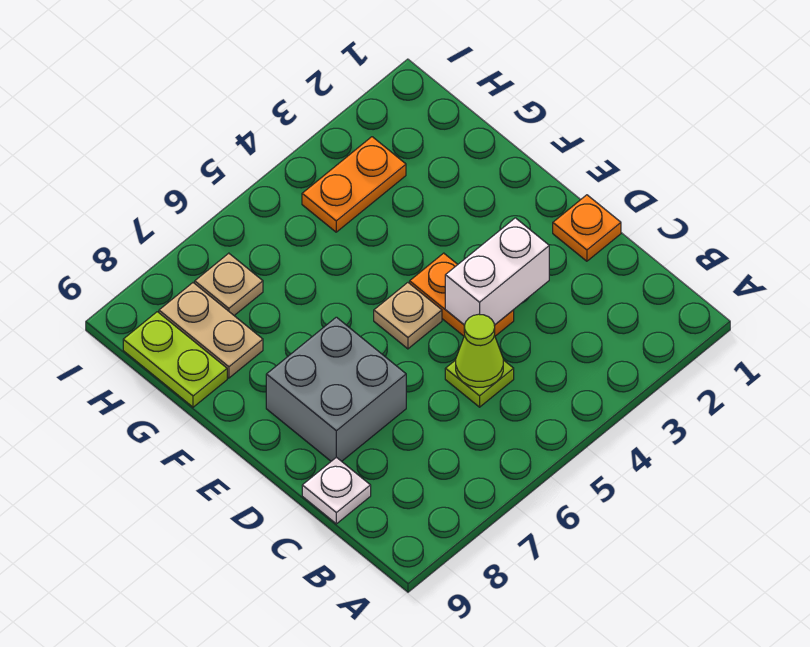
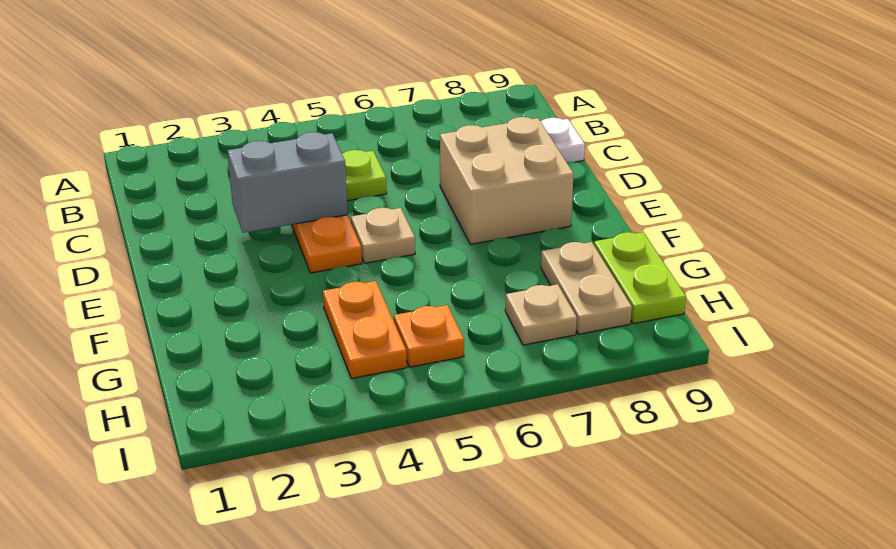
lime cone C5 level 2 -> none
orange plate D1 level 1 -> orange plate H5 level 1
white brick D3:D4 level 2 -> grey brick D3:D4 level 2
grey brick D7:E8 level 1 -> tan brick D7:E8 level 1
orange plate H3:H4 level 1 -> orange plate G4:H4 level 1

